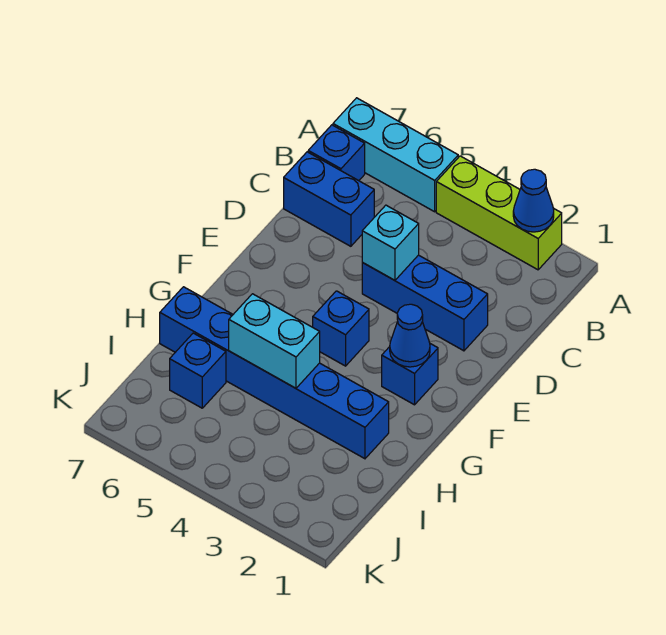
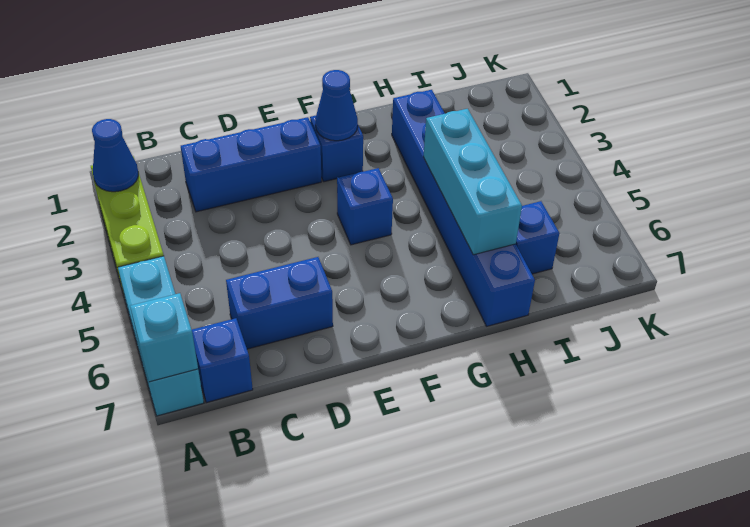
blue brick C6:C7 level 1 -> blue brick C6:D6 level 1
blue brick D2:D4 level 1 -> blue brick C2:E2 level 1
cyan brick D4 level 2 -> cyan brick A7 level 2
cyan brick H4:H5 level 2 -> cyan brick H4:H6 level 2

